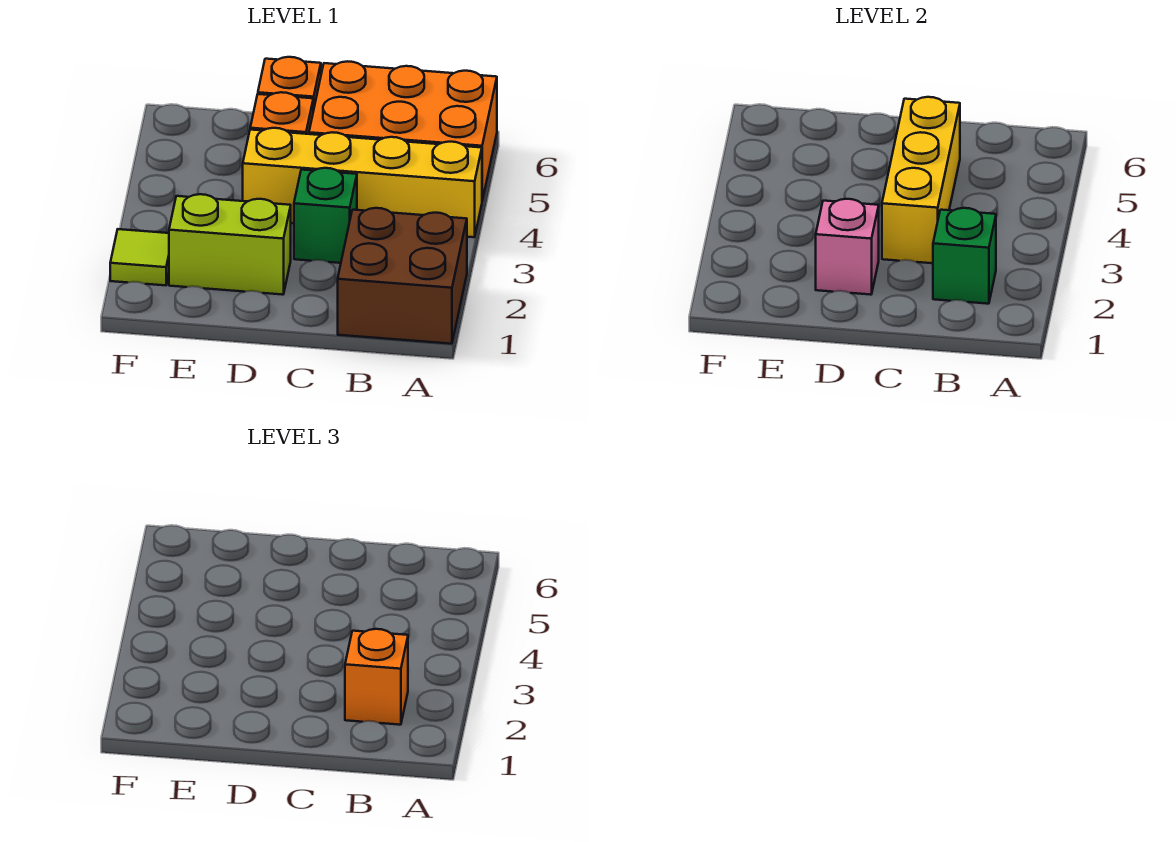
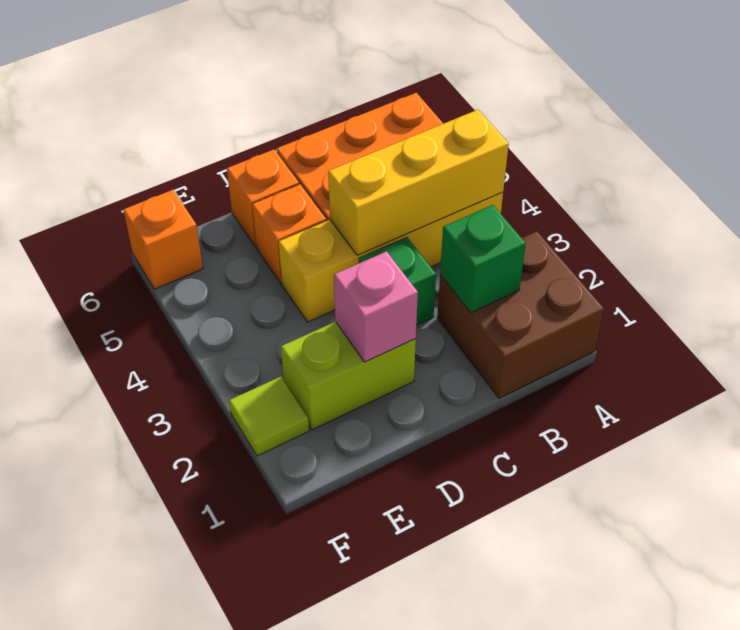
orange brick B2 level 3 -> orange brick F6 level 1
yellow brick C3:C5 level 2 -> yellow brick A4:C4 level 2

